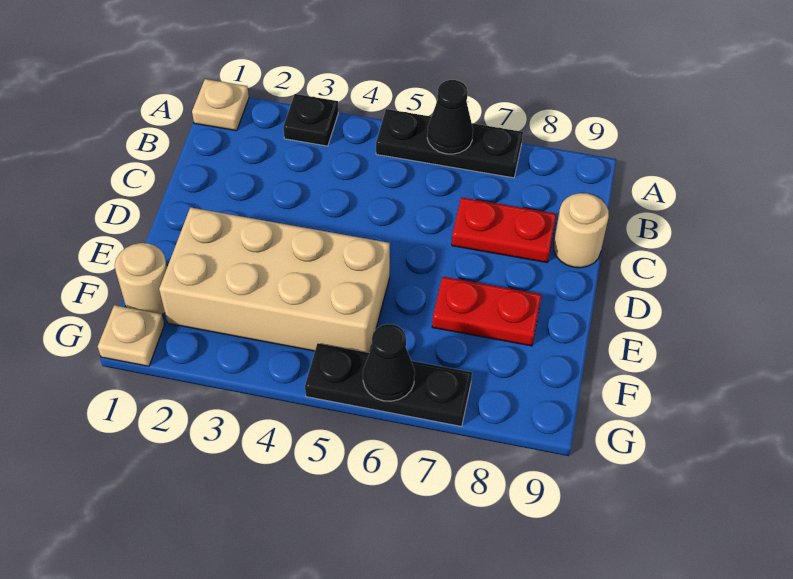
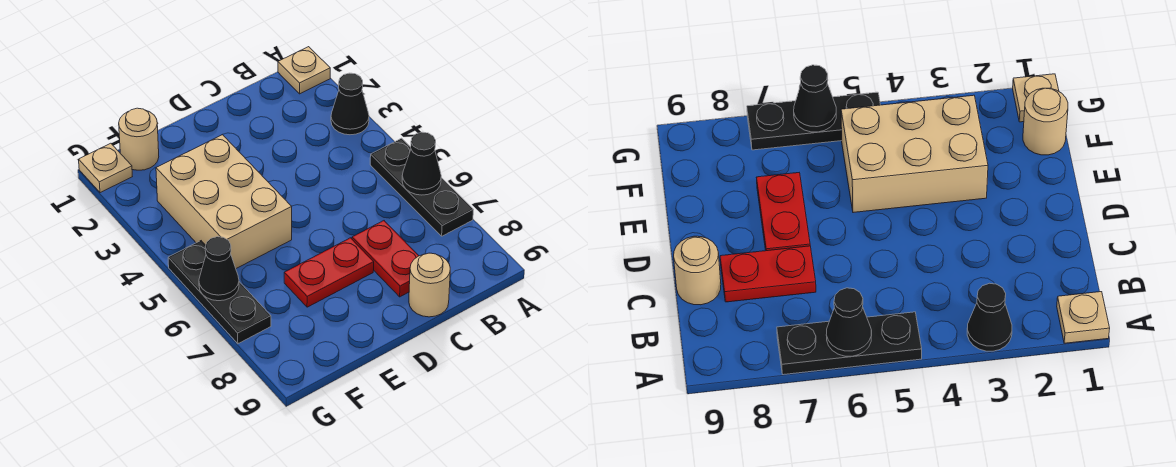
black plate A3 level 1 -> black cone A3 level 1
tan brick E2:F5 level 1 -> tan brick E3:F5 level 1
red plate E7:E8 level 1 -> red plate D7:E7 level 1

